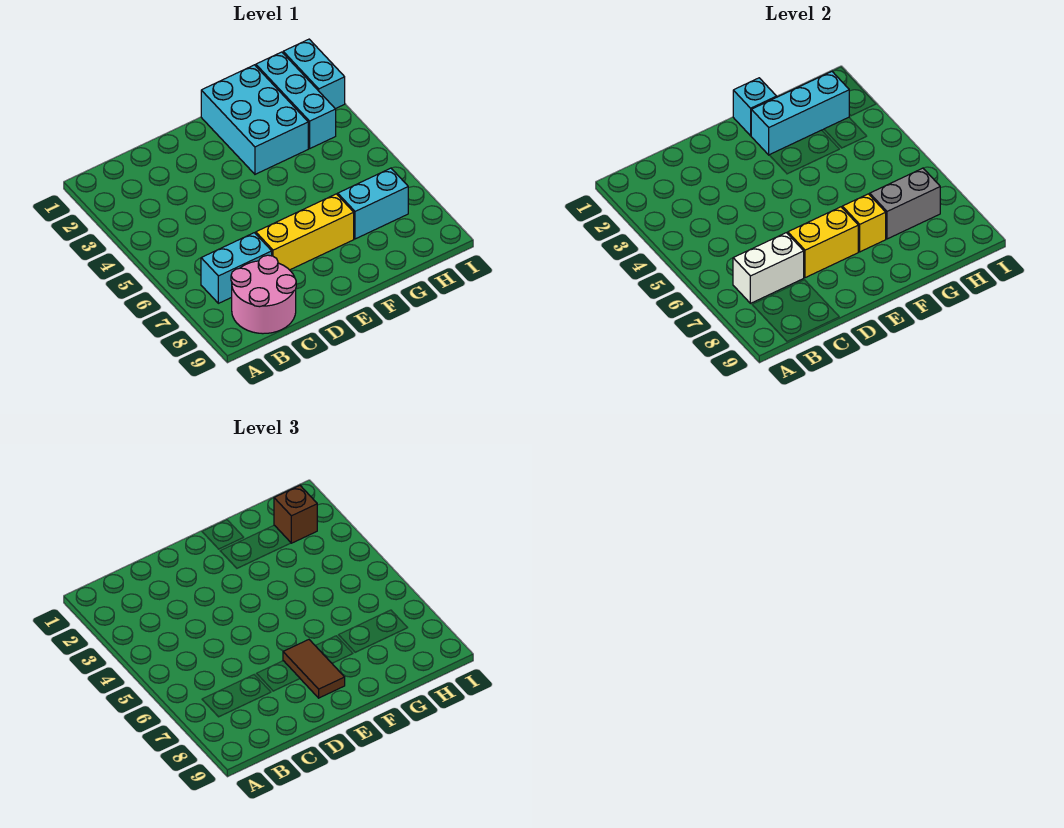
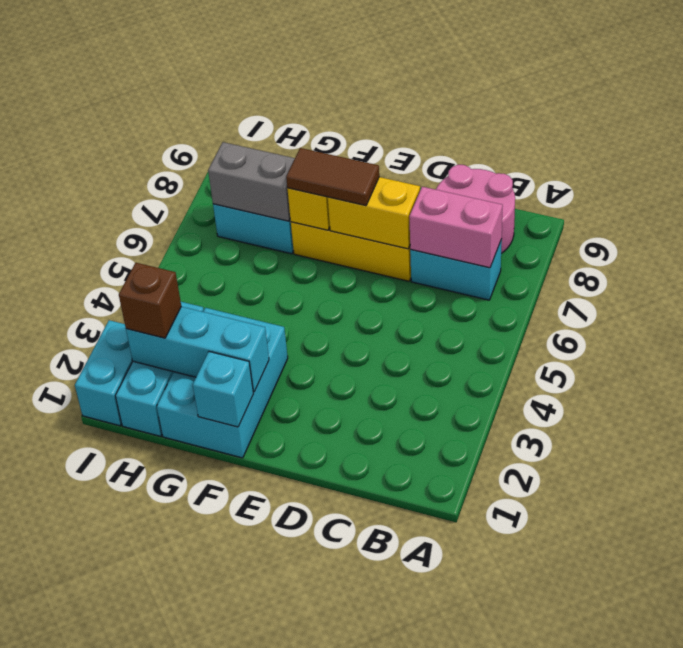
white brick B7:C7 level 2 -> pink brick B7:C7 level 2
brown tile E7:E8 level 3 -> brown tile E7:F7 level 3

